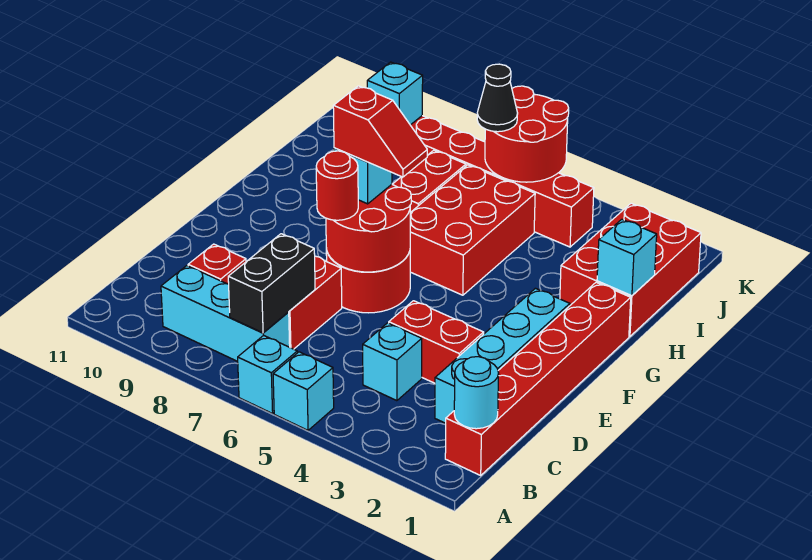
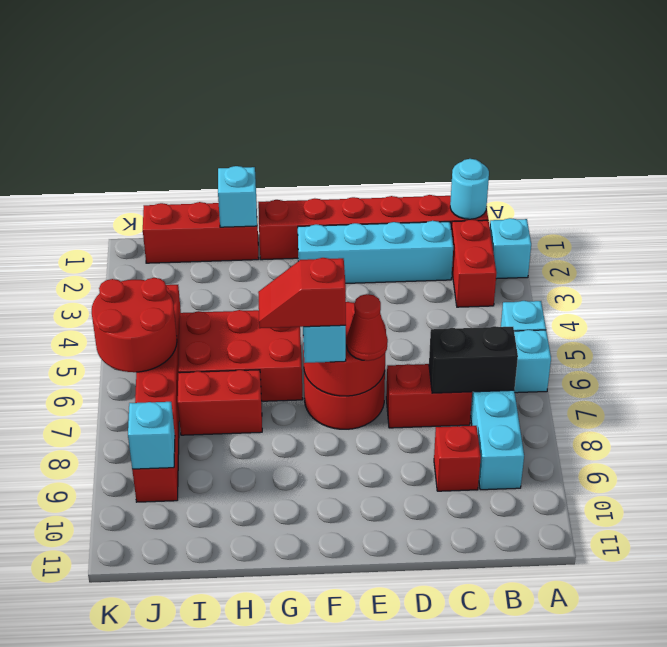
cyan brick C4 level 1 -> cyan brick A2 level 1
red brick D3:D4 level 1 -> red brick B2:B3 level 1
red round brick E7 level 3 -> red cone E7 level 3
red slope F6:F7 level 4 top 7 -> red slope F7:G7 level 4 top F
red brick H1:J2 level 1 -> red brick H1:J1 level 1
black cone J6 level 3 -> none

